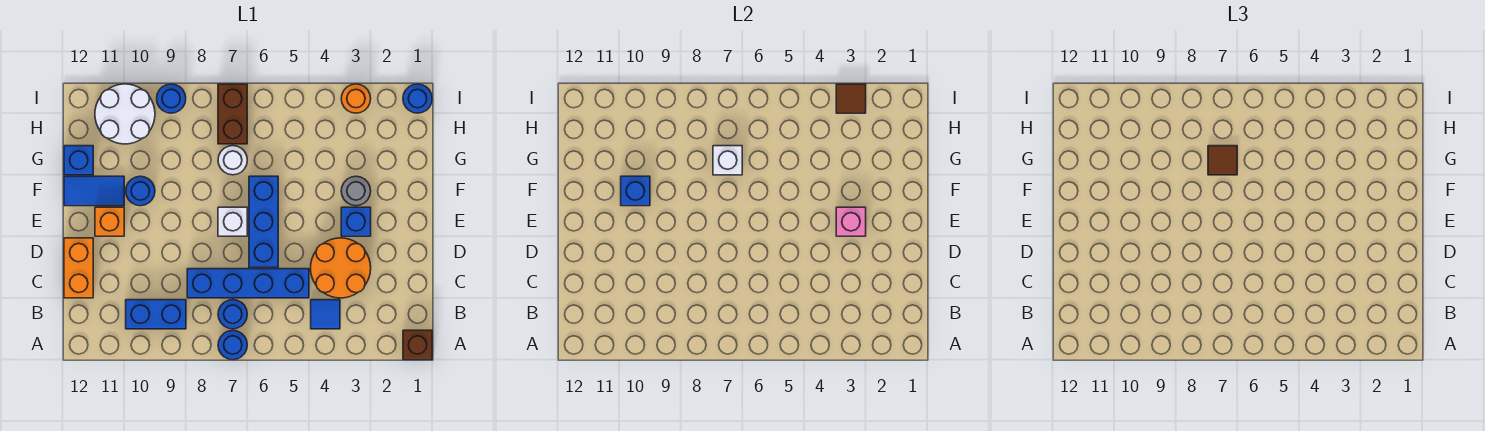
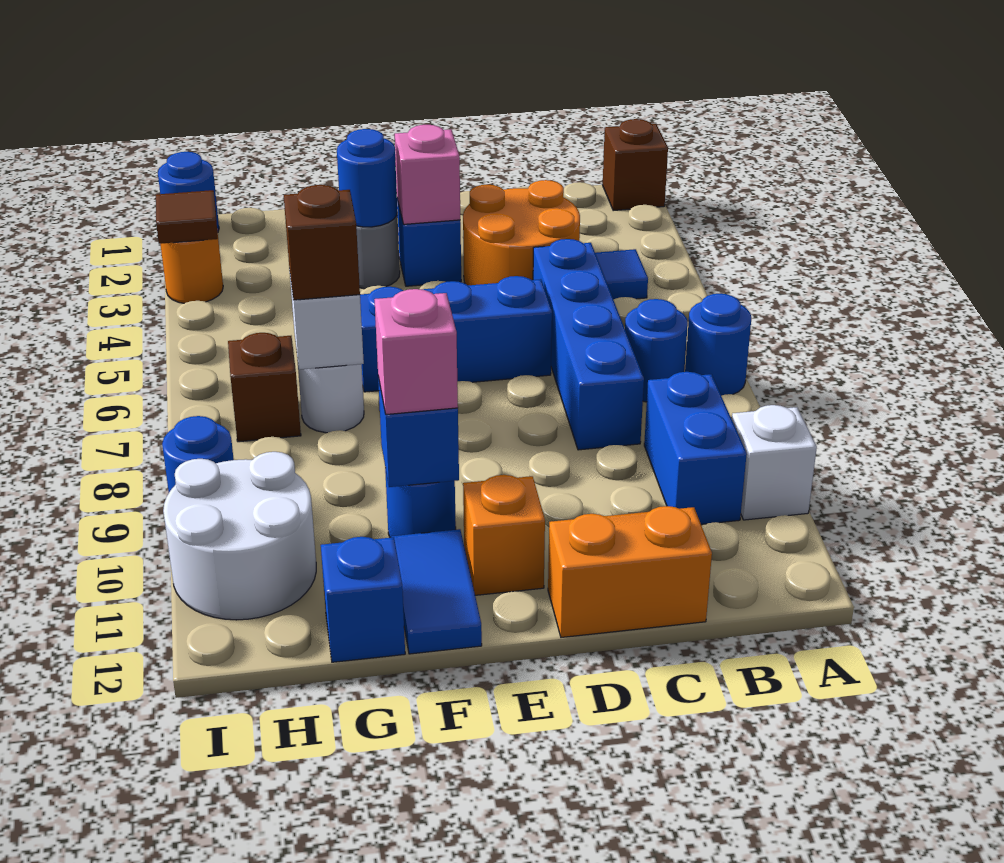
white brick E7 level 1 -> white brick A10 level 1
none -> blue round brick F3 level 2
none -> pink brick F10 level 3
brown tile G7 level 3 -> brown brick G7 level 3
brown brick H7:I7 level 1 -> brown brick H7 level 1

